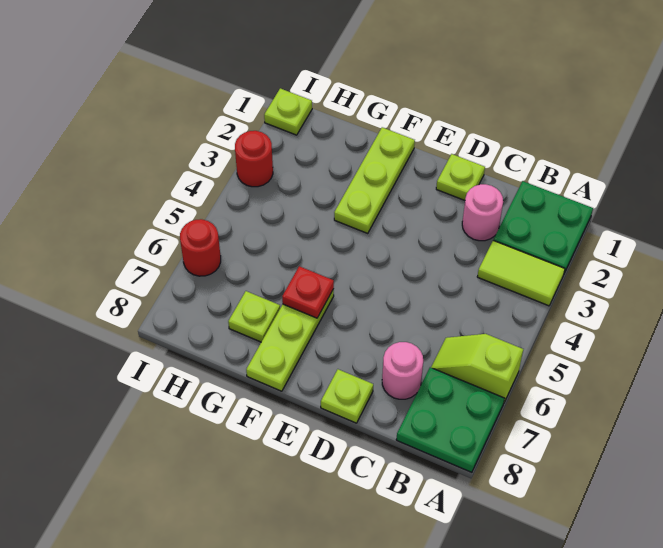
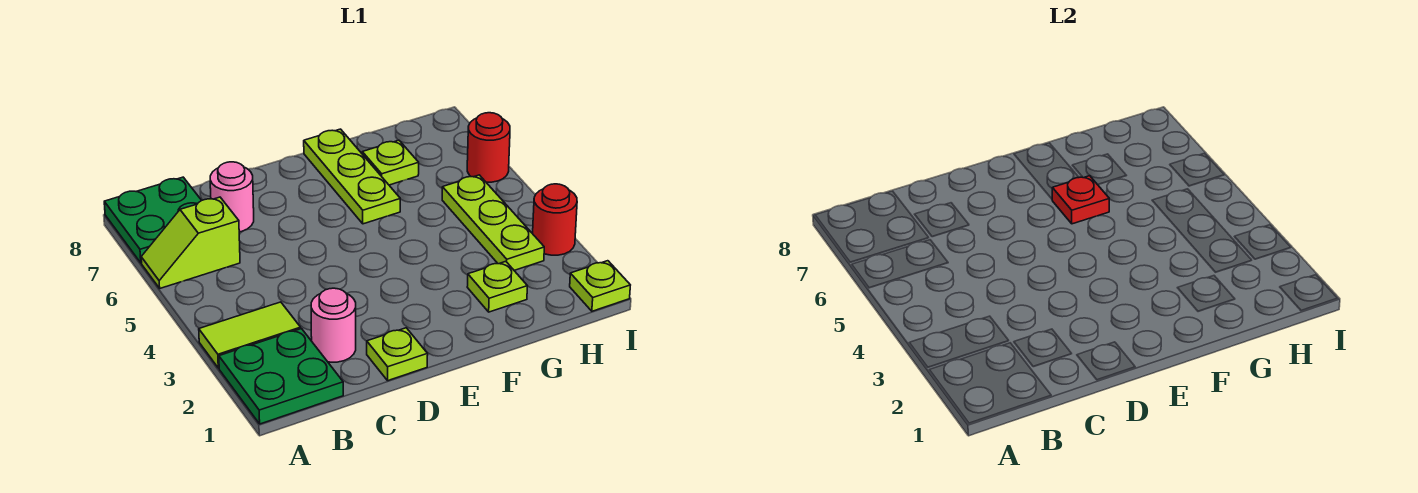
lime slope A6:B6 level 1 top A -> lime slope A6:B6 level 1 top B
lime plate D8 level 1 -> lime plate G2 level 1
lime plate F1:F3 level 1 -> lime plate H3:H5 level 1

